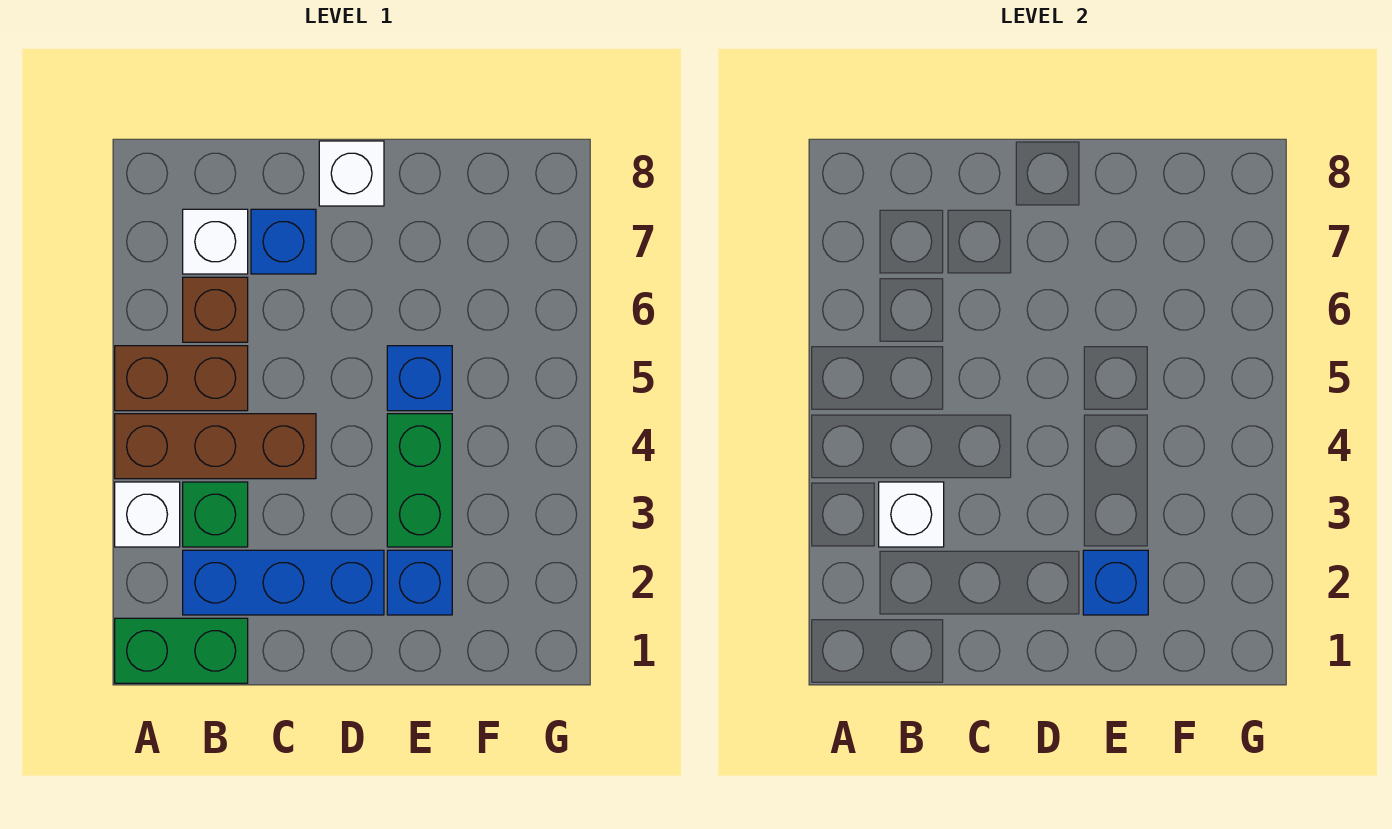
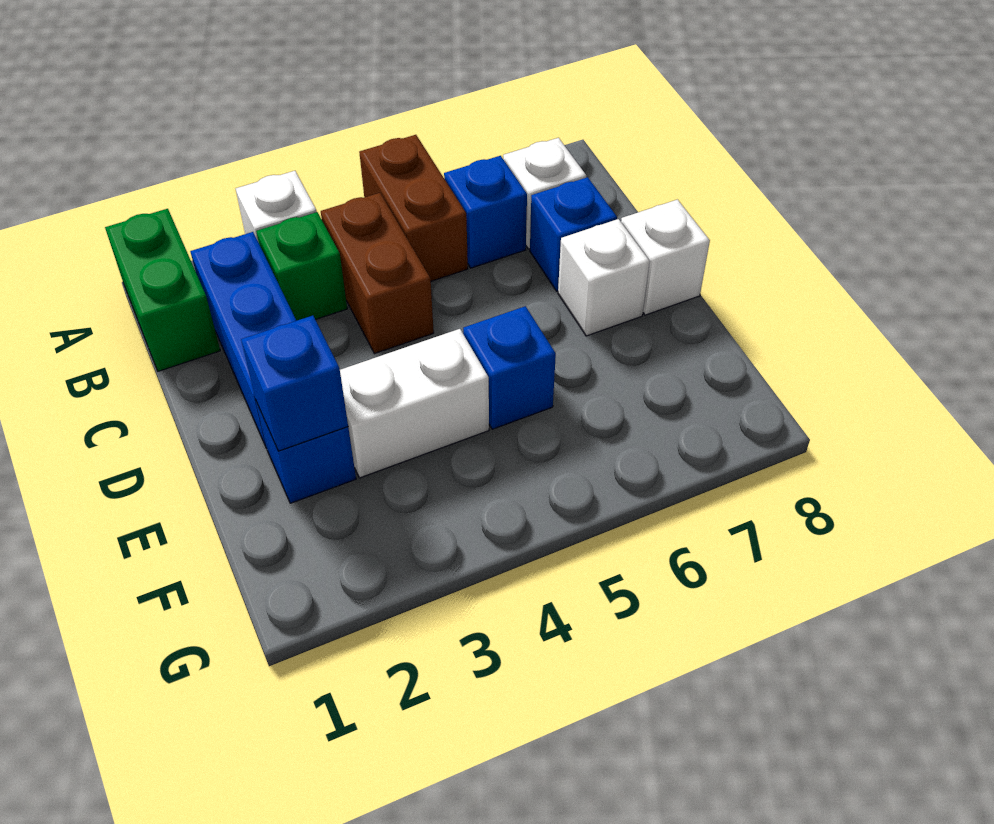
brown brick A4:C4 level 1 -> brown brick B4:C4 level 1
white brick B3 level 2 -> white brick D7 level 1
brown brick B6 level 1 -> blue brick B6 level 1
green brick E3:E4 level 1 -> white brick E3:E4 level 1

